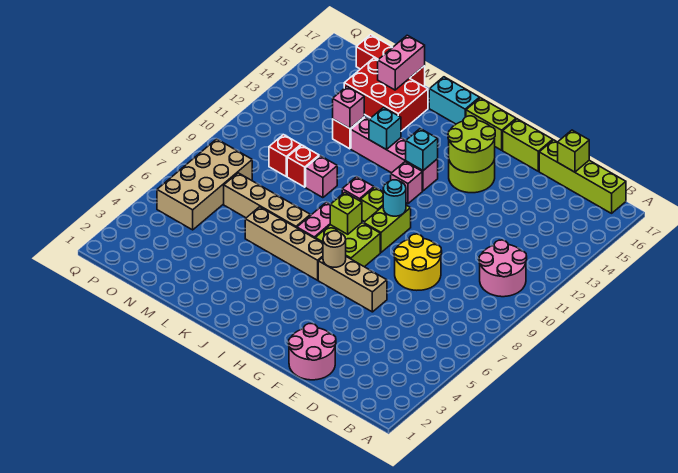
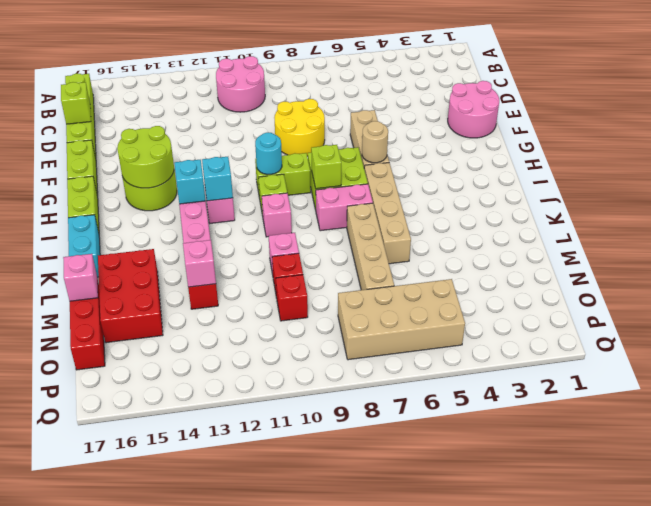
cyan brick K13 level 2 -> cyan brick I12 level 2
pink brick M16:M17 level 2 -> pink brick M17 level 2

